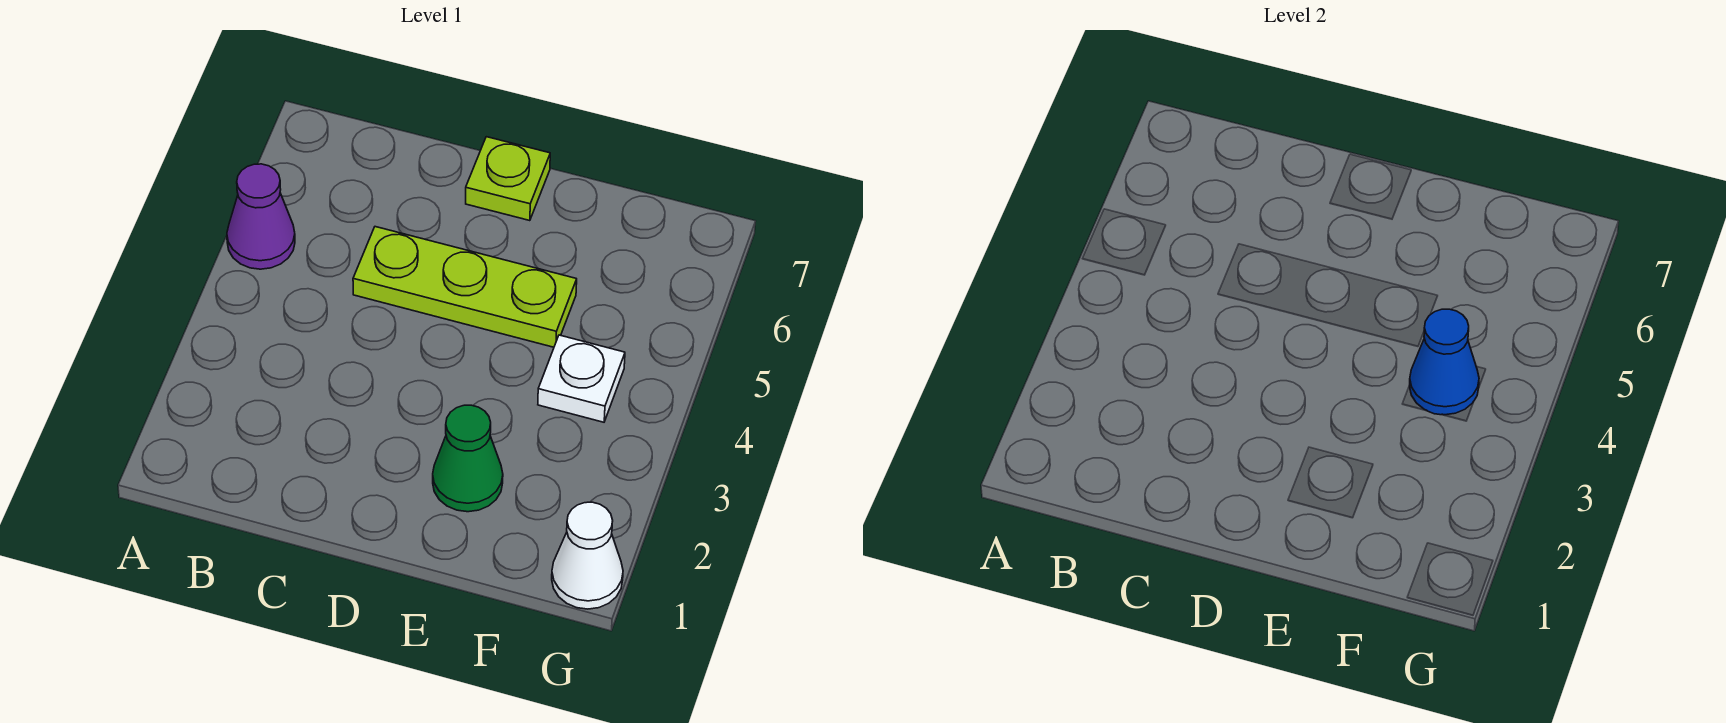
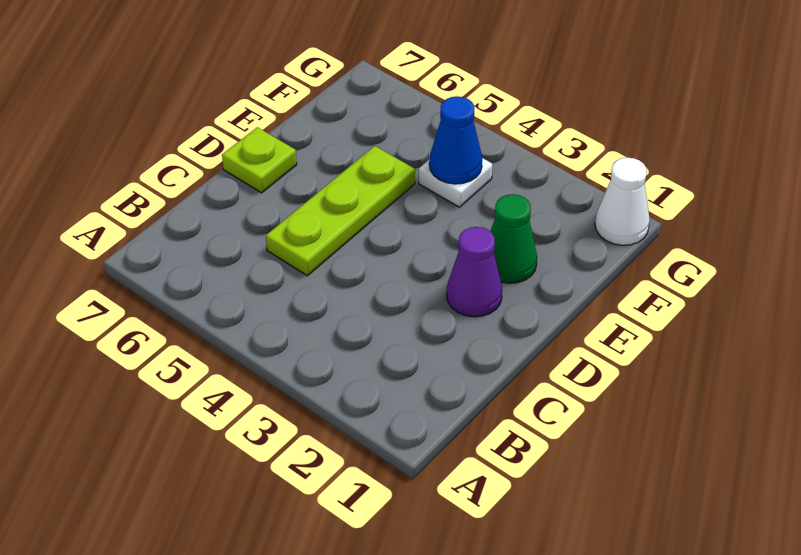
purple cone A5 level 1 -> purple cone D2 level 1

